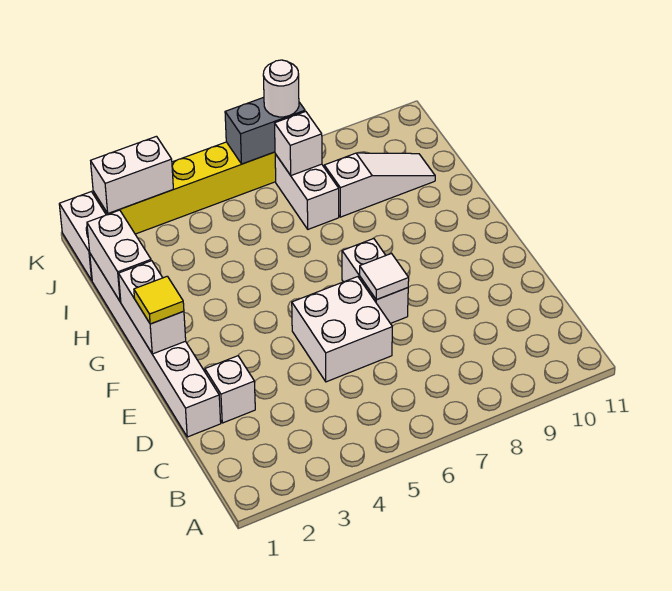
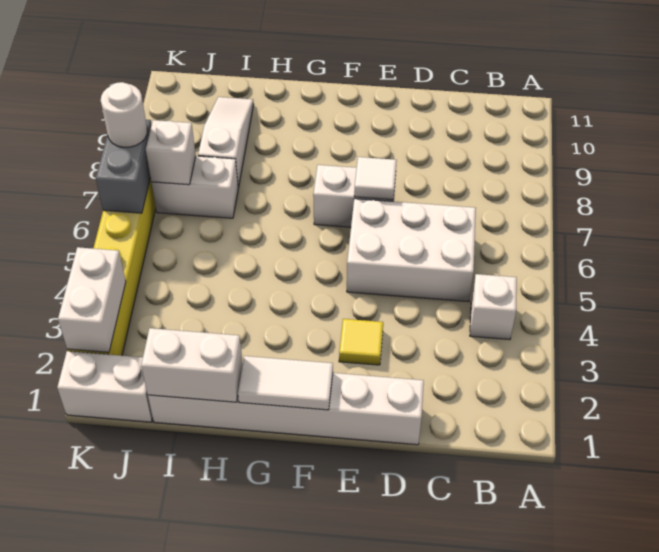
white brick D2 level 1 -> white brick B4 level 1
white brick D5:E6 level 1 -> white brick C5:E6 level 1
white brick F1:G1 level 2 -> white tile F1:G1 level 2
yellow tile F1 level 3 -> yellow tile E3 level 1

